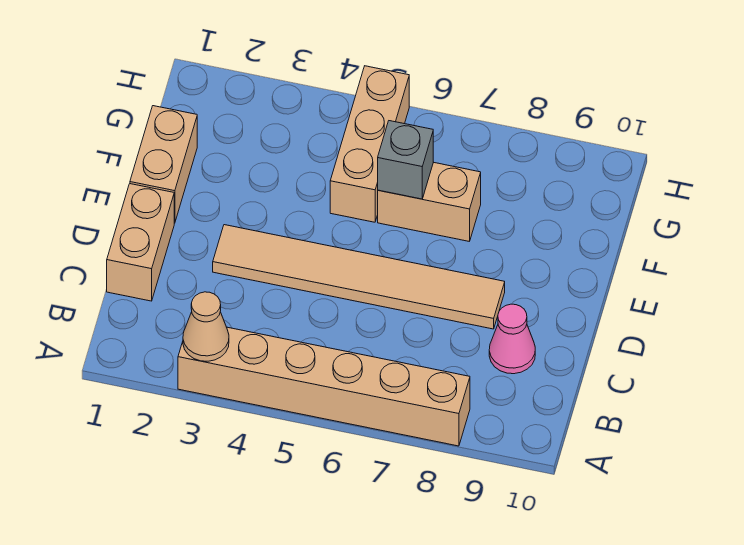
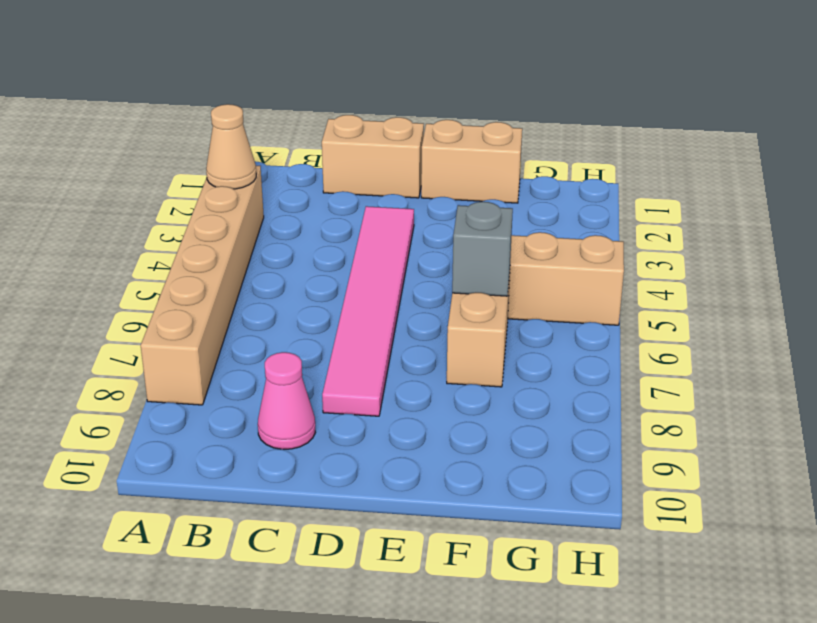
tan tile D3:D8 level 1 -> pink tile D3:D8 level 1

